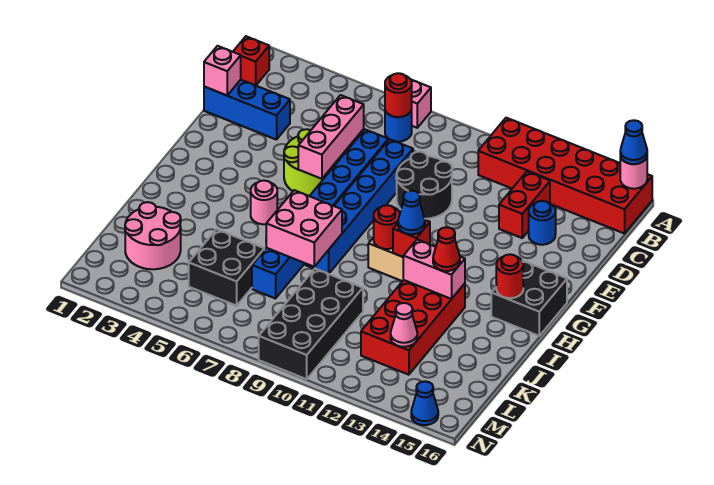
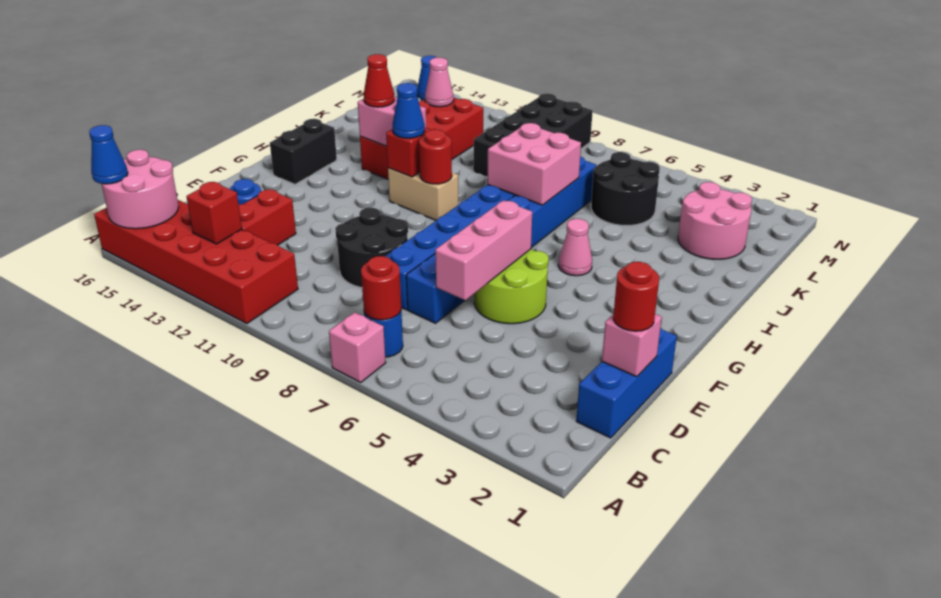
pink round brick A16 level 2 -> pink round brick A15:B16 level 2
red brick B1 level 1 -> red brick B13 level 2
blue brick D1:D3 level 1 -> blue brick C1:E1 level 1
black brick G15:H16 level 1 -> black brick G15:H15 level 1
pink round brick H5 level 1 -> pink cone H5 level 1
red round brick H15 level 2 -> red round brick D1 level 3
black brick K5:L6 level 1 -> black round brick K5:L6 level 1

